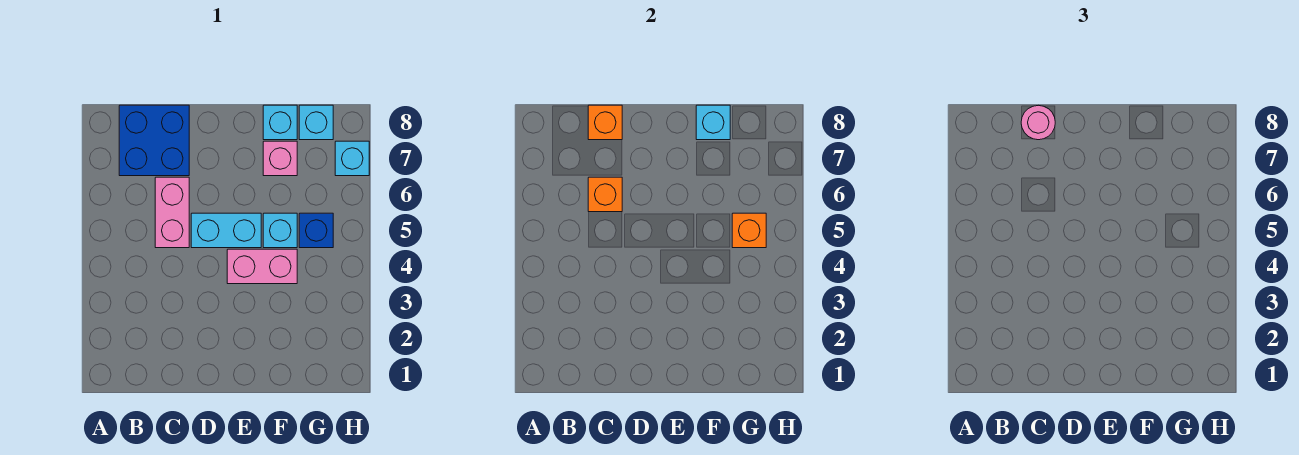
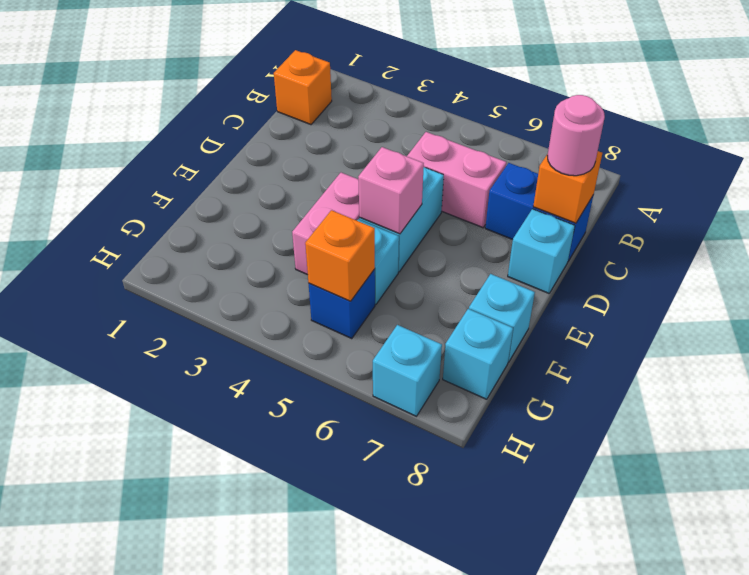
blue brick B7:C8 level 1 -> blue brick C7:C8 level 1
orange brick C6 level 2 -> orange brick B1 level 1
pink brick F7 level 1 -> pink brick E5 level 2
cyan brick F8 level 2 -> cyan brick D8 level 1

